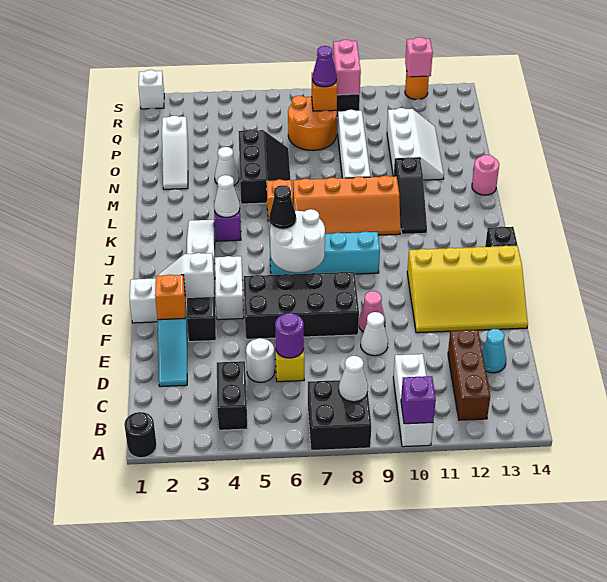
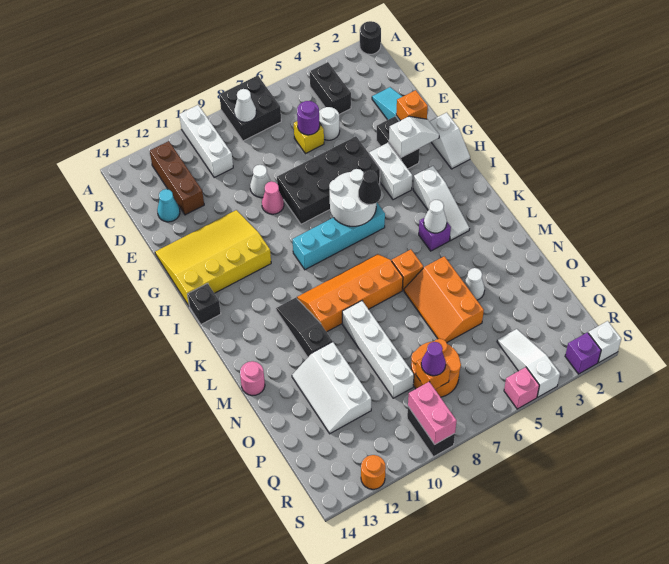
purple brick A10 level 2 -> purple brick S2 level 1
black slope M5:O6 level 1 top 5 -> orange slope M5:O6 level 1 top 5
white slope N2:P2 level 1 top P -> white slope Q4:S4 level 1 top S
pink brick S12 level 2 -> pink brick S5 level 1

